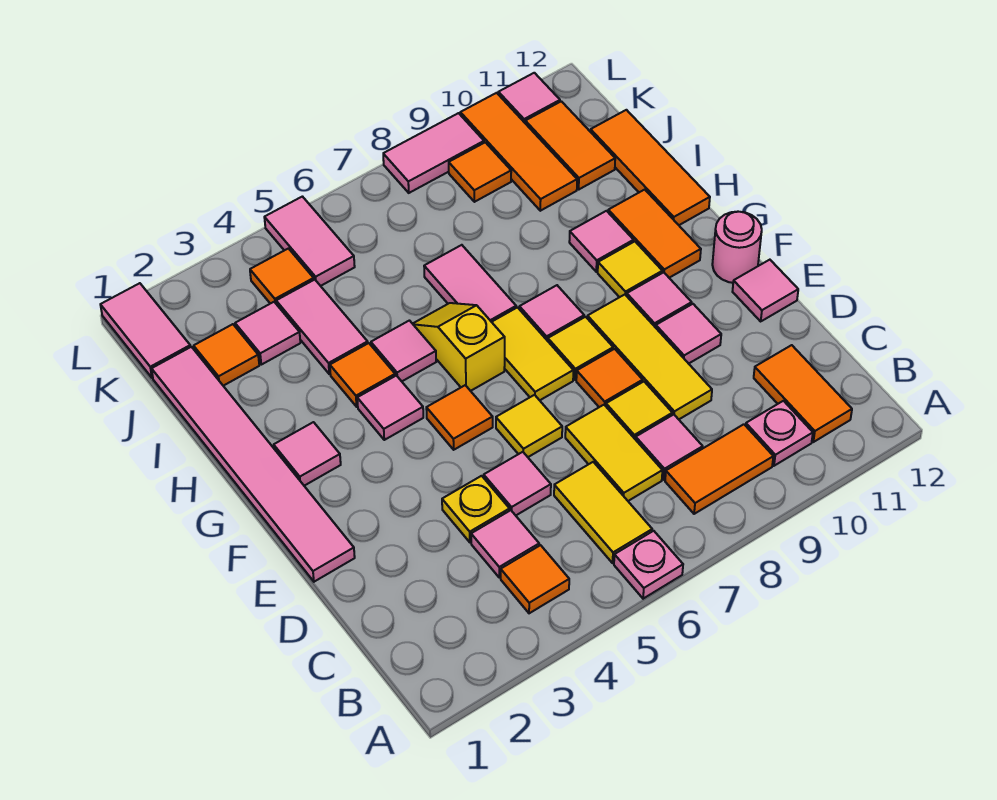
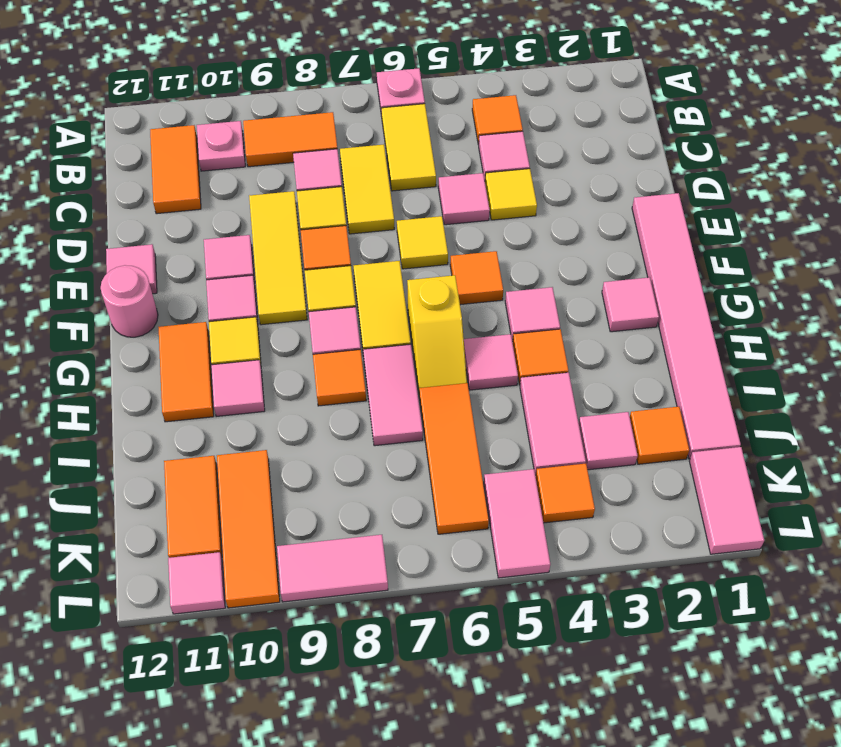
yellow plate D4 level 1 -> yellow tile D4 level 1
orange tile H12:J12 level 1 -> orange tile I6:K6 level 1
orange tile K9 level 1 -> orange tile H8 level 1

